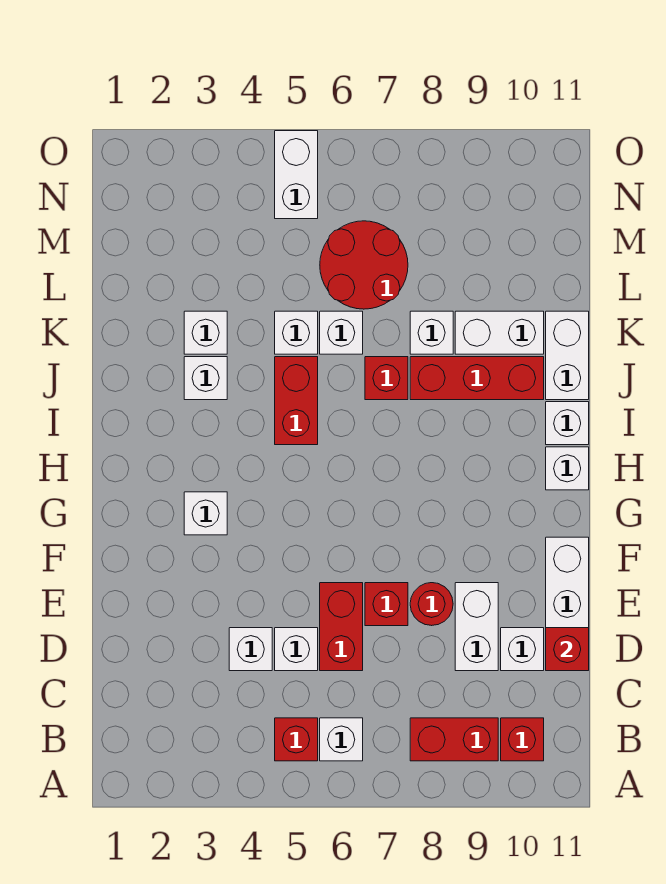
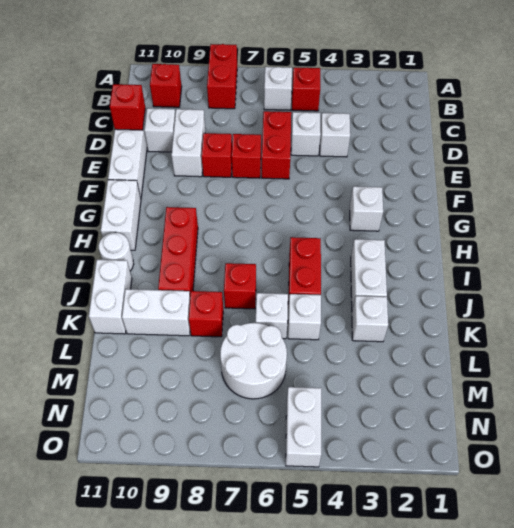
red brick B8:B9 level 1 -> red brick A8:B8 level 1
red round brick E8 level 1 -> red brick E8 level 1
white brick H11 level 1 -> white brick G11:H11 level 1
white brick I11 level 1 -> white round brick I11 level 1
white brick J3 level 1 -> white brick I3:J3 level 1
red brick J8:J10 level 1 -> red brick H9:J9 level 1
white brick K8 level 1 -> red brick K8 level 1
red round brick L6:M7 level 1 -> white round brick L6:M7 level 1

